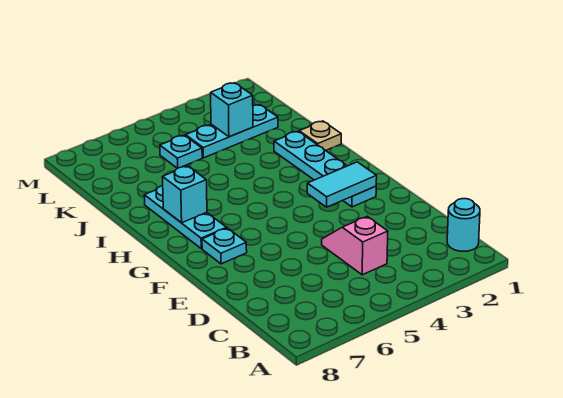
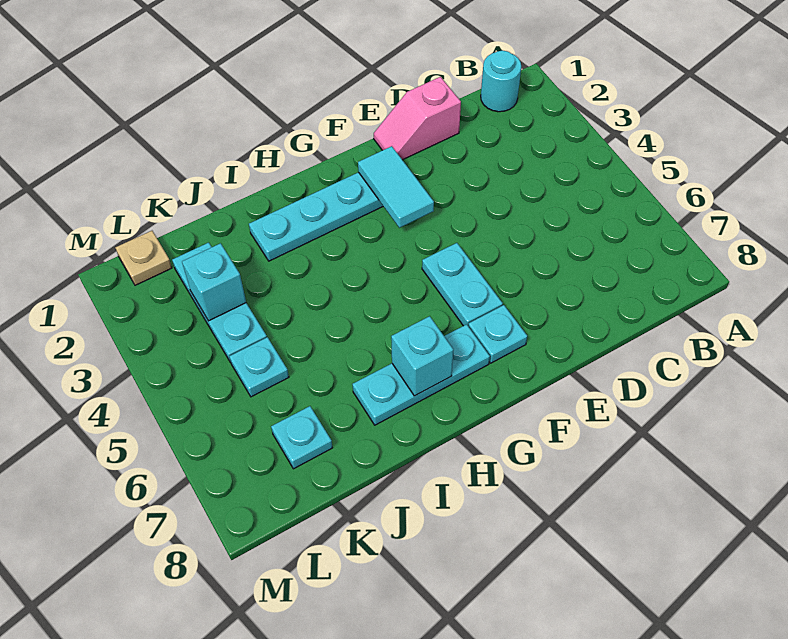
pink slope C4:D4 level 1 top C -> pink slope D1:E1 level 1 top D
none -> cyan plate F5:F6 level 1
tan plate I1 level 1 -> tan plate L1 level 1
none -> cyan plate K7 level 1

